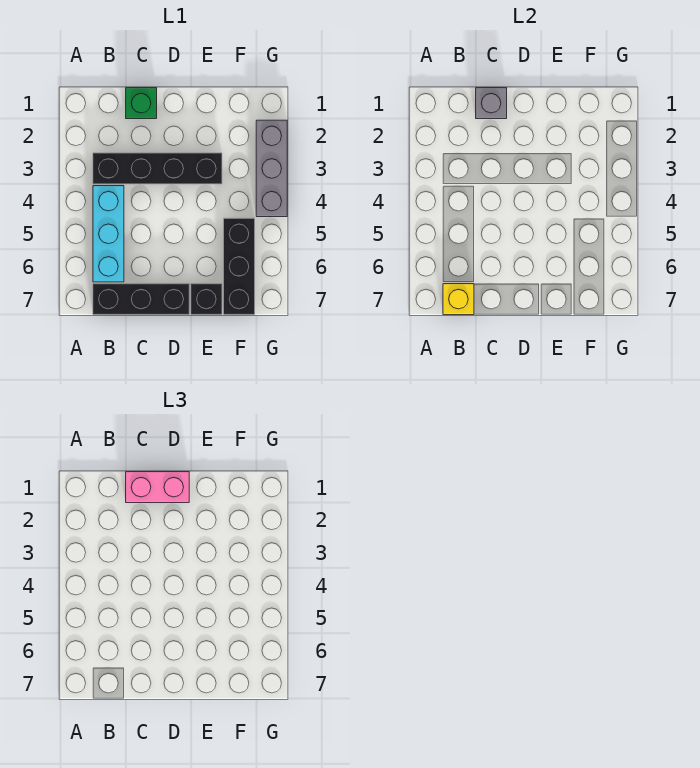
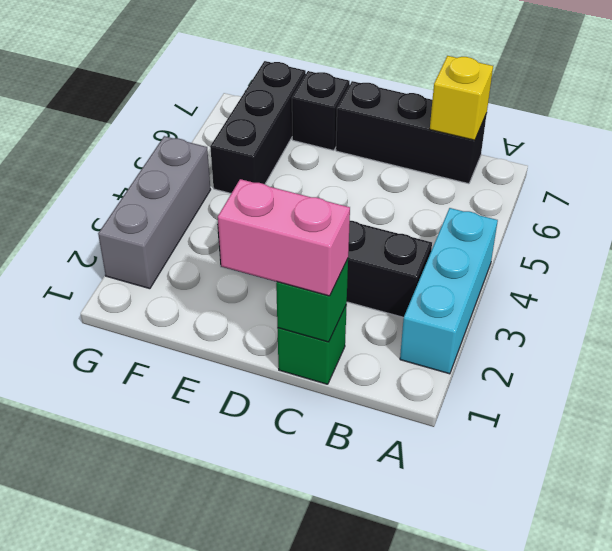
cyan brick B4:B6 level 1 -> cyan brick A2:A4 level 1
grey brick C1 level 2 -> green brick C1 level 2

